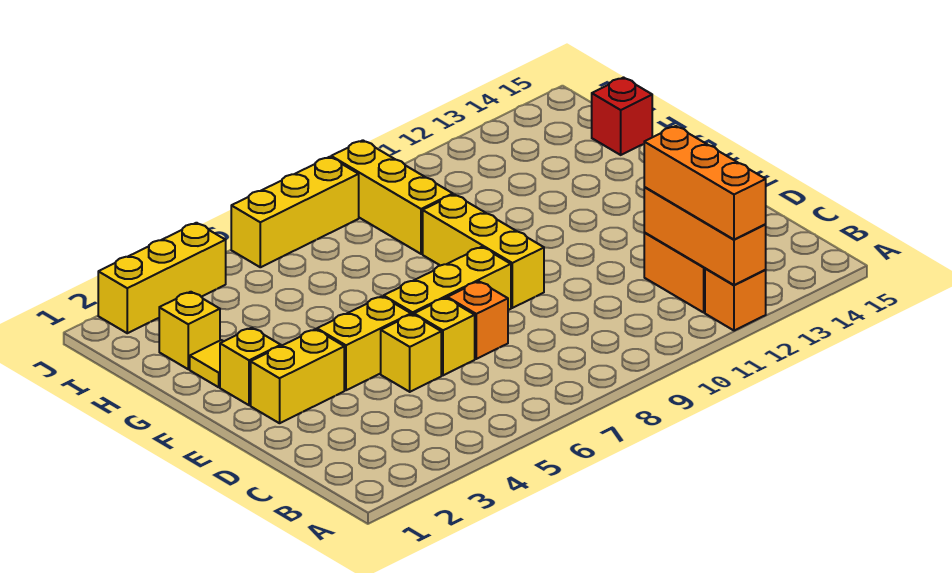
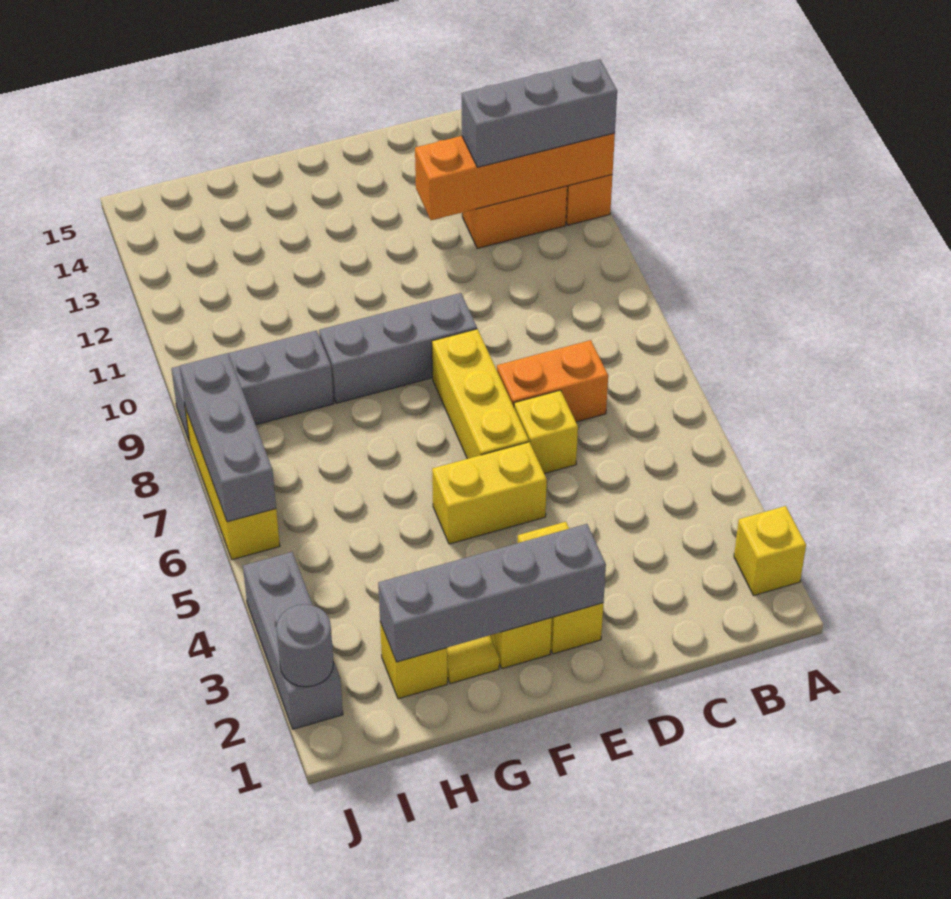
orange brick A12:C12 level 2 -> orange brick A12:D12 level 2
orange brick A12:C12 level 3 -> grey brick A12:C12 level 3
yellow brick D5 level 1 -> yellow brick A2 level 1
orange brick D7 level 1 -> orange brick C7:D7 level 1
none -> grey brick E2:H2 level 2
yellow brick E4:E5 level 1 -> yellow brick E5:F5 level 1
yellow brick E9:G9 level 1 -> grey brick E9:G9 level 1
yellow brick H9:J9 level 1 -> grey brick H9:J9 level 1
red brick H15 level 1 -> none
yellow brick J2:J4 level 1 -> grey brick J2:J4 level 1
none -> grey round brick J2 level 2
none -> grey brick J6:J8 level 2

